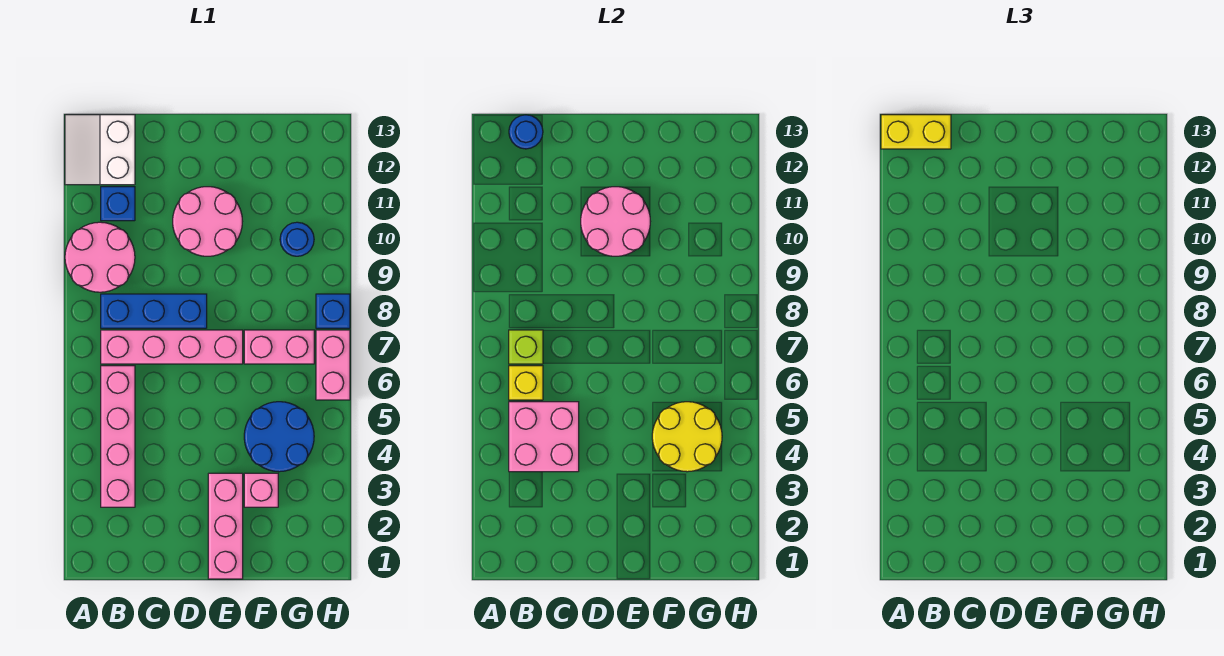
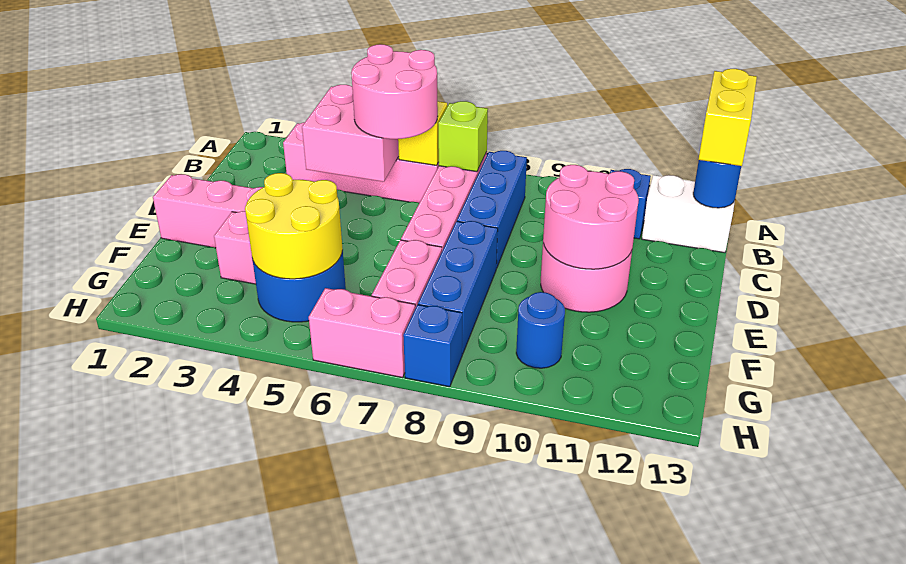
pink round brick A9:B10 level 1 -> pink round brick B5:C6 level 3
none -> blue brick E8:G8 level 1

